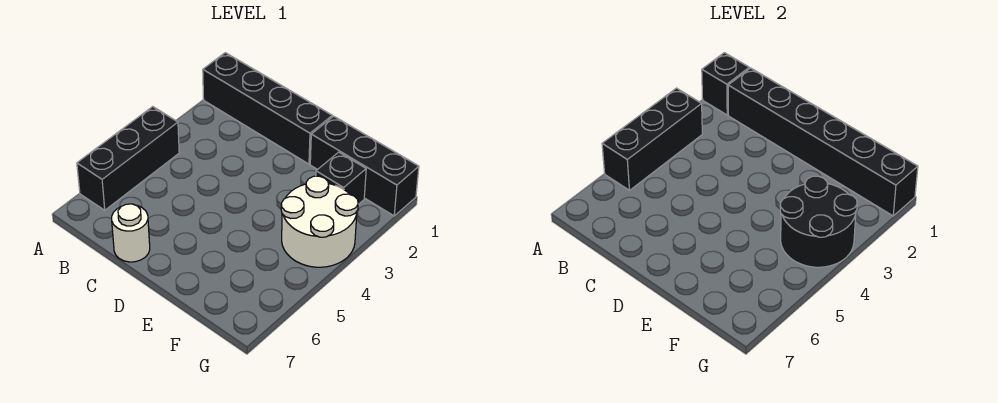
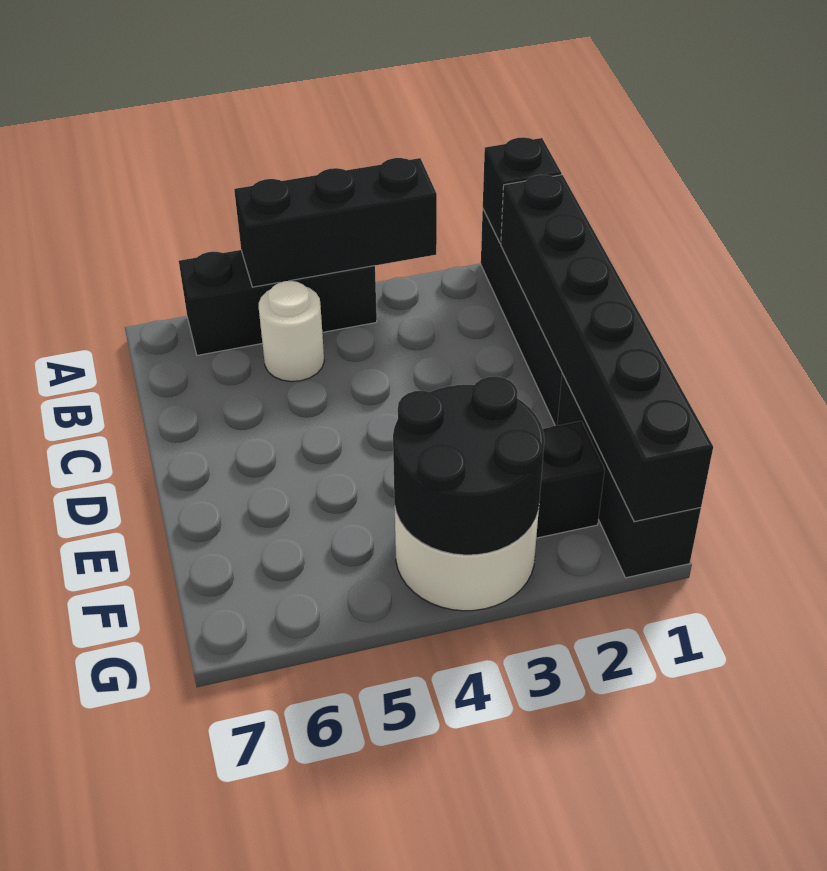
white round brick C7 level 1 -> white round brick B5 level 1

